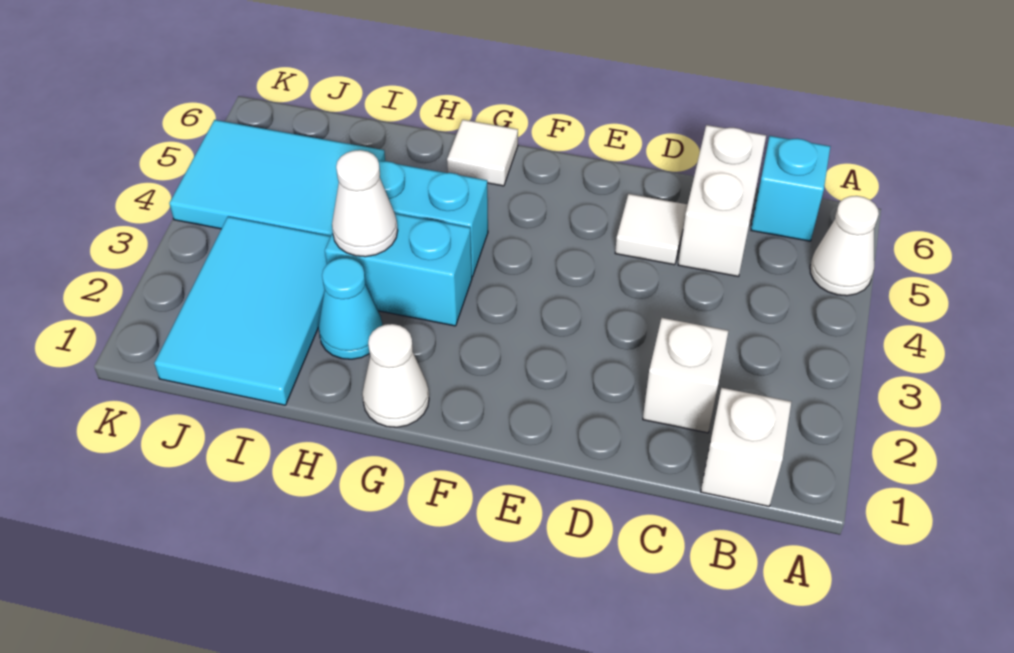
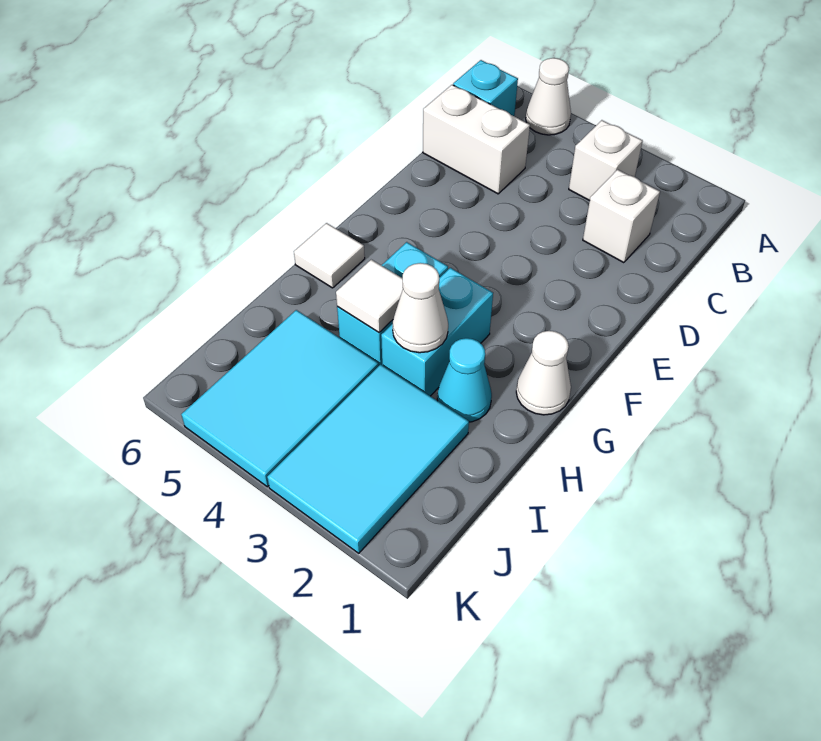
white brick B1 level 1 -> white brick B3 level 1
white tile D5 level 1 -> white tile H4 level 2
cyan tile I1:J3 level 1 -> cyan tile I2:K3 level 1

